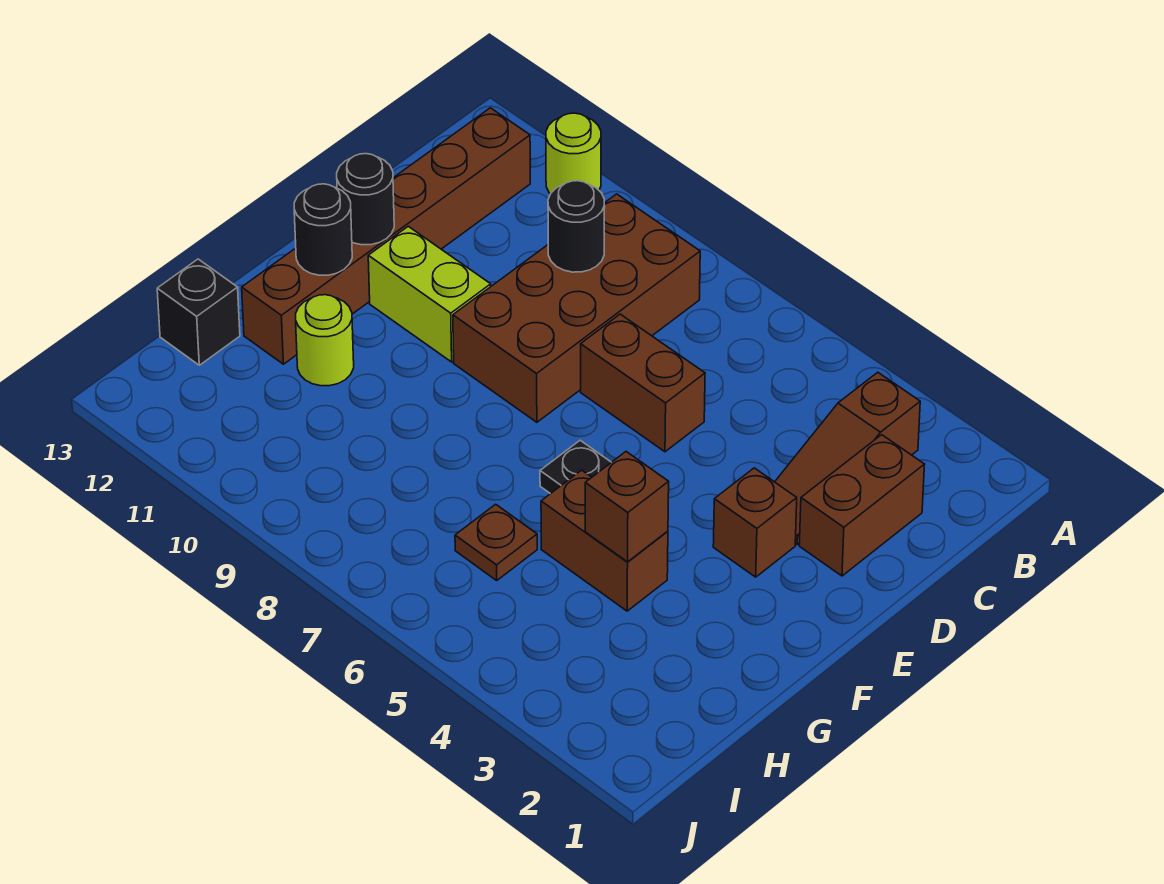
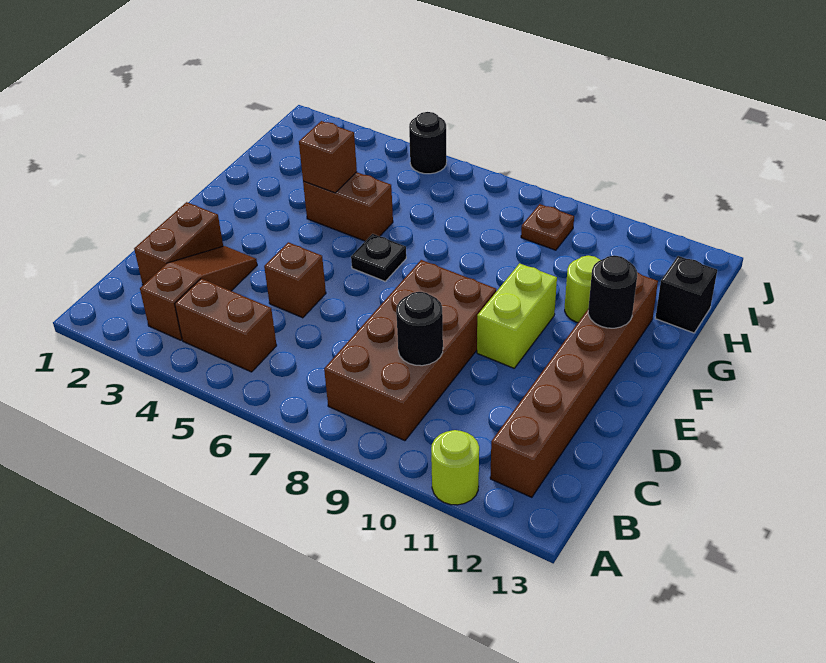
brown brick D6:D7 level 1 -> brown brick B4:B5 level 1
brown brick E3 level 1 -> brown brick D5 level 1
lime brick E10:E11 level 1 -> lime brick E10:F10 level 1
black round brick E12 level 2 -> black round brick J5 level 1
brown plate H6 level 1 -> brown plate I9 level 1

